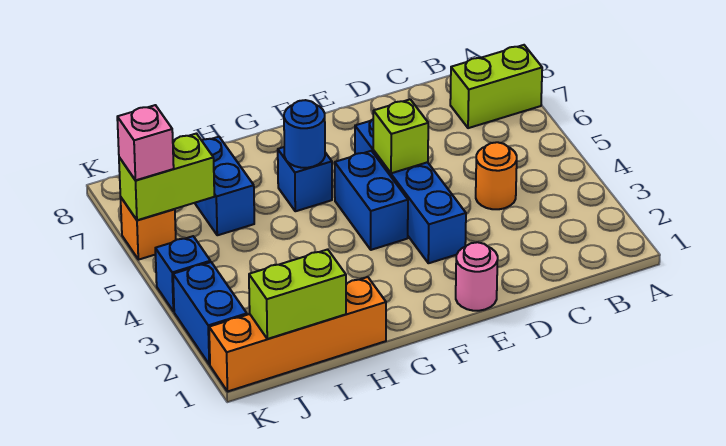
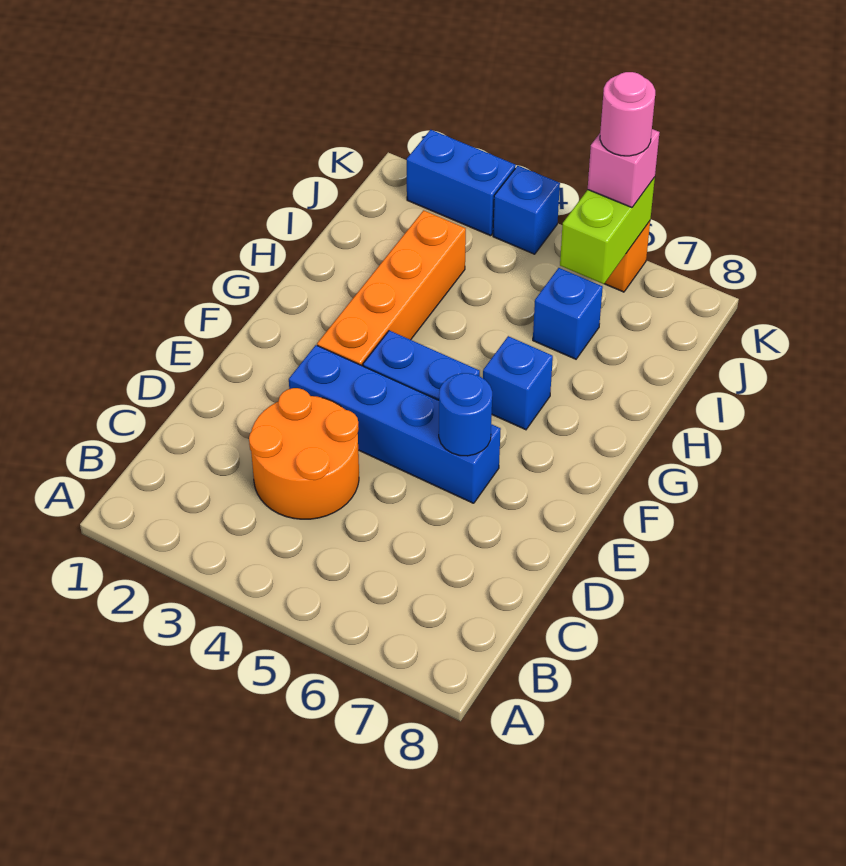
lime brick A7:B7 level 1 -> none
orange round brick C4 level 1 -> orange round brick C3:D4 level 1
pink round brick E1 level 1 -> pink round brick K6 level 4
lime brick E5 level 2 -> none
blue round brick G6 level 2 -> blue round brick E6 level 2
orange brick H1:K1 level 1 -> orange brick F3:I3 level 1
lime brick I1:J1 level 2 -> none
blue brick I6:I7 level 1 -> blue brick I6 level 1

